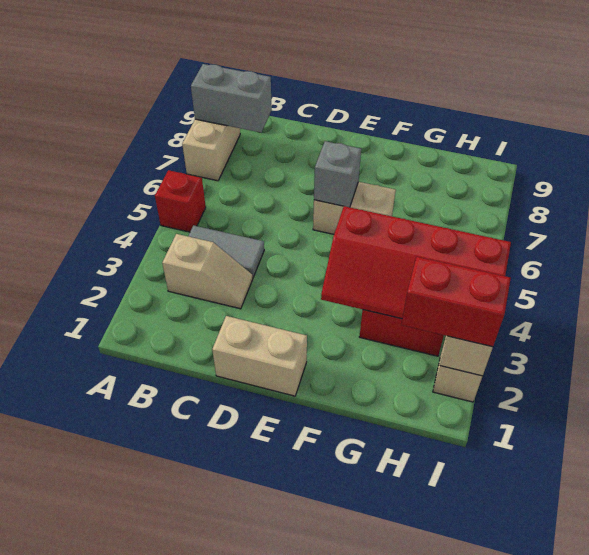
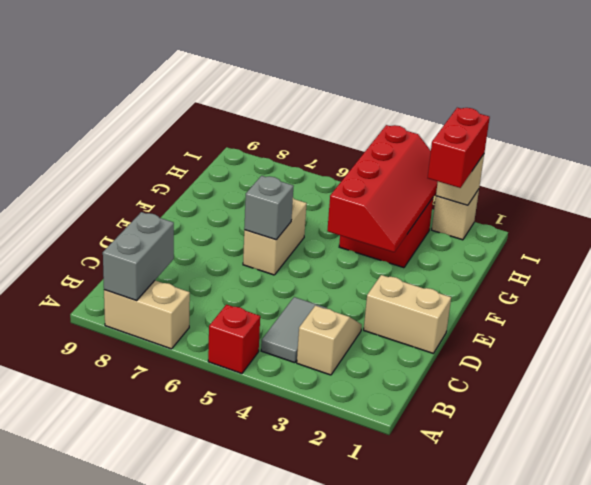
tan brick D1:E1 level 1 -> tan brick D1:D2 level 1

